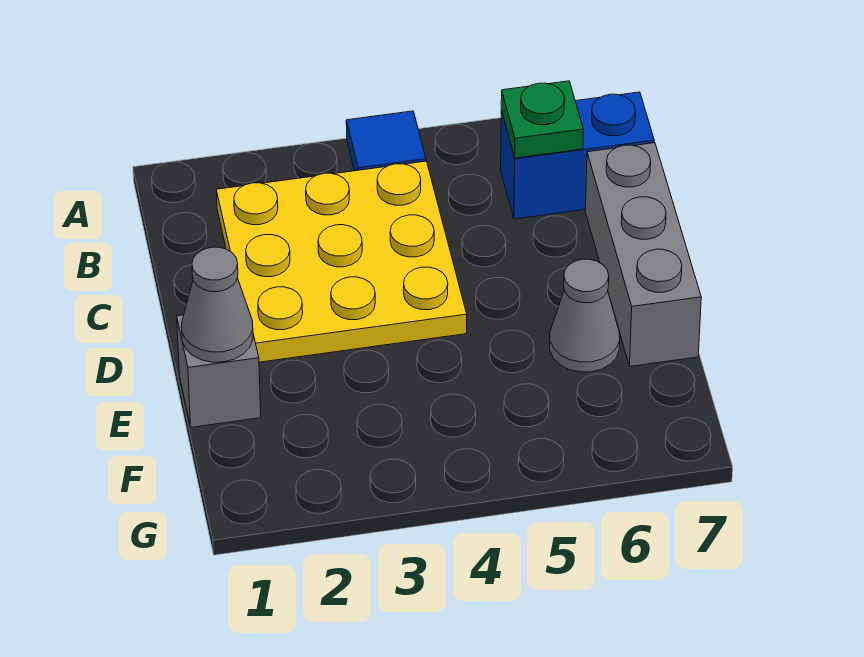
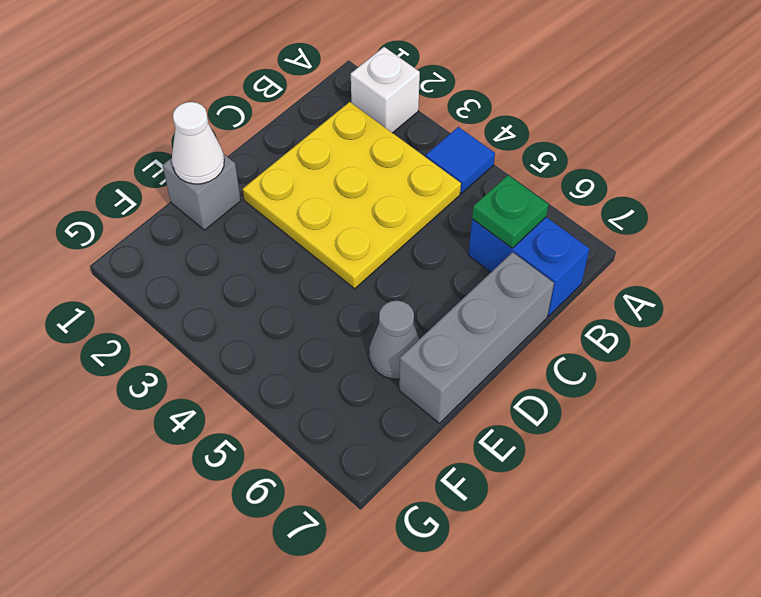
none -> white brick A2 level 1
grey cone E1 level 2 -> white cone E1 level 2

